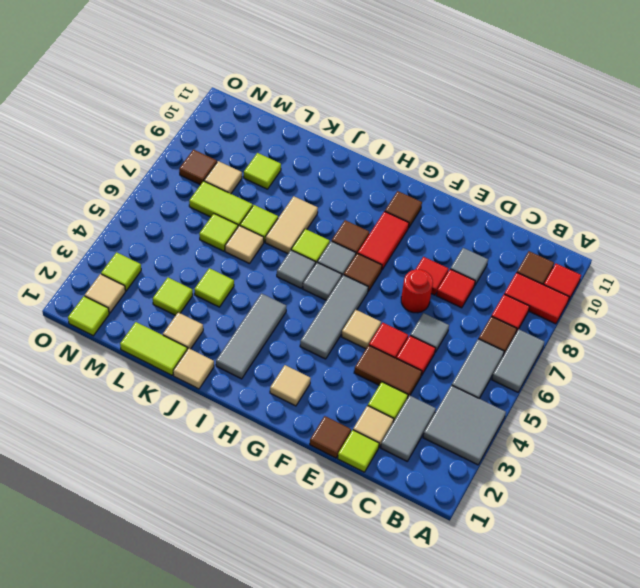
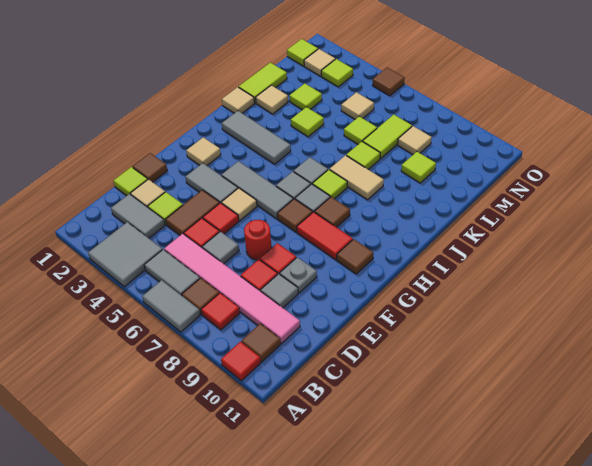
red tile A9:B9 level 1 -> none
none -> pink tile C5:C10 level 1
none -> grey plate E9 level 1
none -> grey tile F3:F4 level 1
tan tile K6 level 1 -> tan tile M5 level 1
brown tile N8 level 1 -> brown tile O5 level 1

